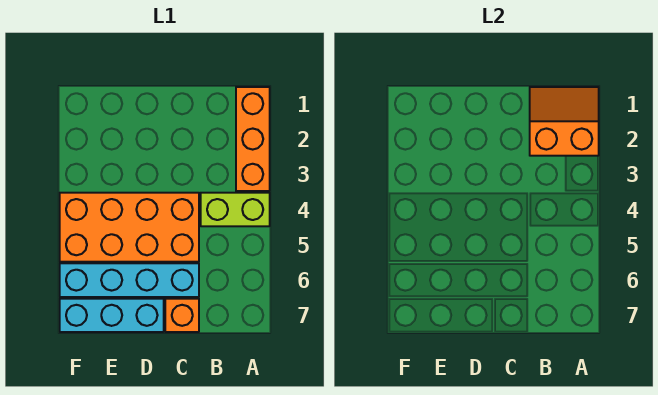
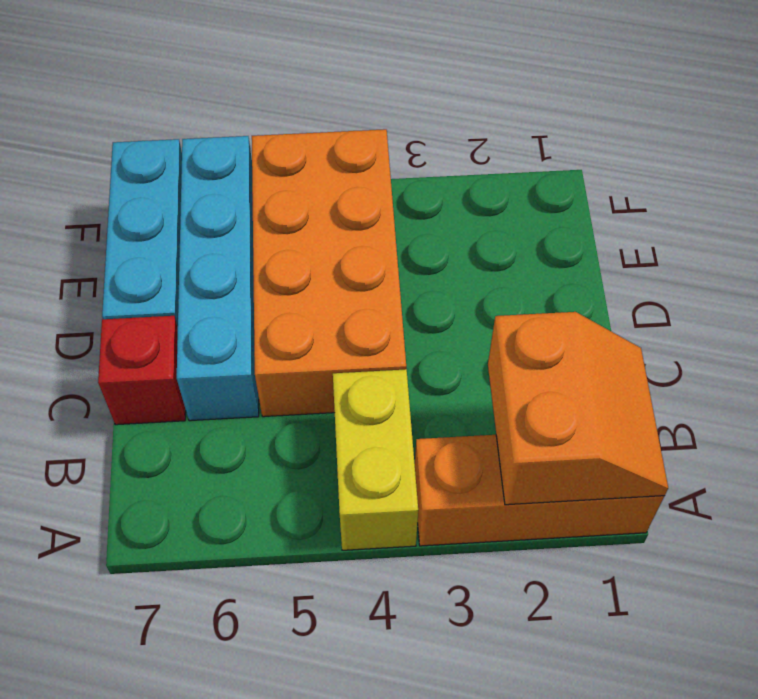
lime brick A4:B4 level 1 -> yellow brick A4:B4 level 1
orange brick C7 level 1 -> red brick C7 level 1

